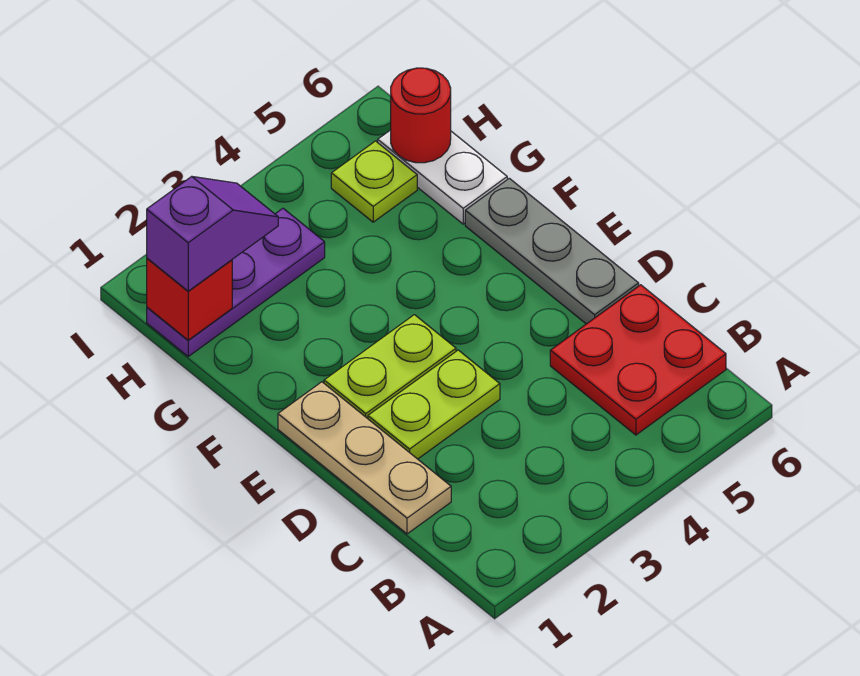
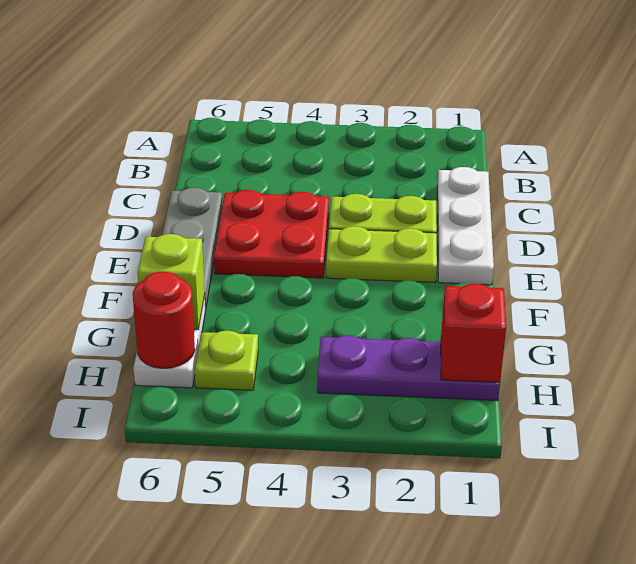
red plate B5:C6 level 1 -> red plate D4:E5 level 1
tan plate C1:E1 level 1 -> white plate C1:E1 level 1
none -> lime brick G6 level 2
purple slope H1:H2 level 3 top 1 -> none

